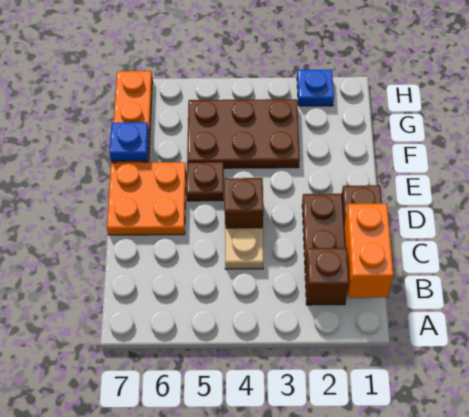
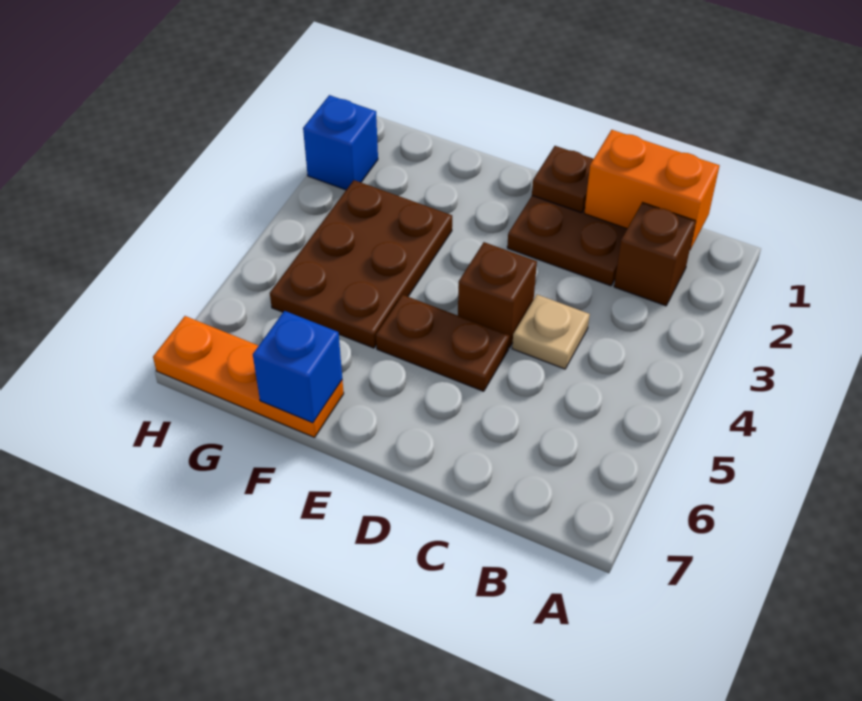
orange plate D6:E7 level 1 -> none
brown plate E5 level 1 -> brown plate D5:E5 level 1
blue plate F7 level 2 -> blue brick F7 level 2
blue plate H2 level 1 -> blue brick H2 level 1

